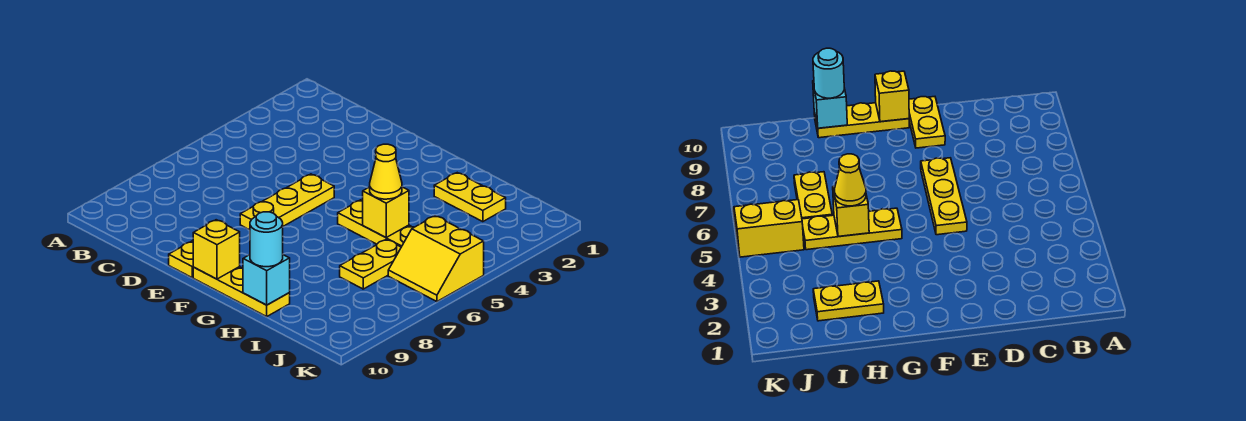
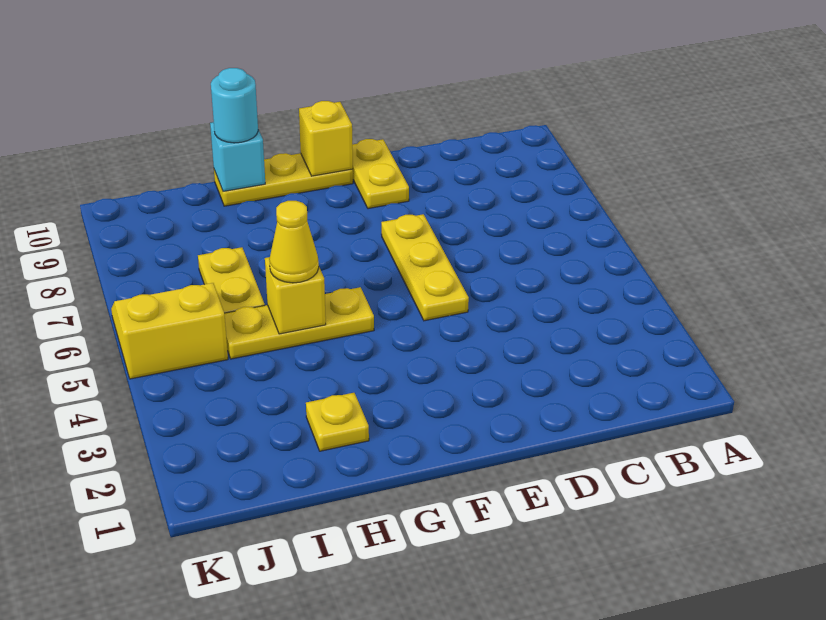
yellow plate H2:I2 level 1 -> yellow plate H2 level 1

